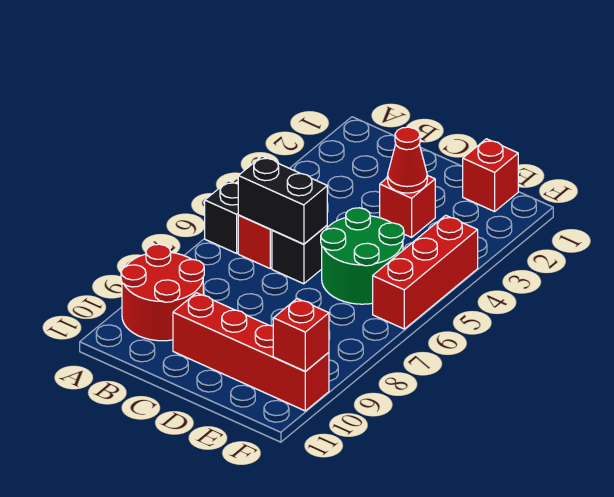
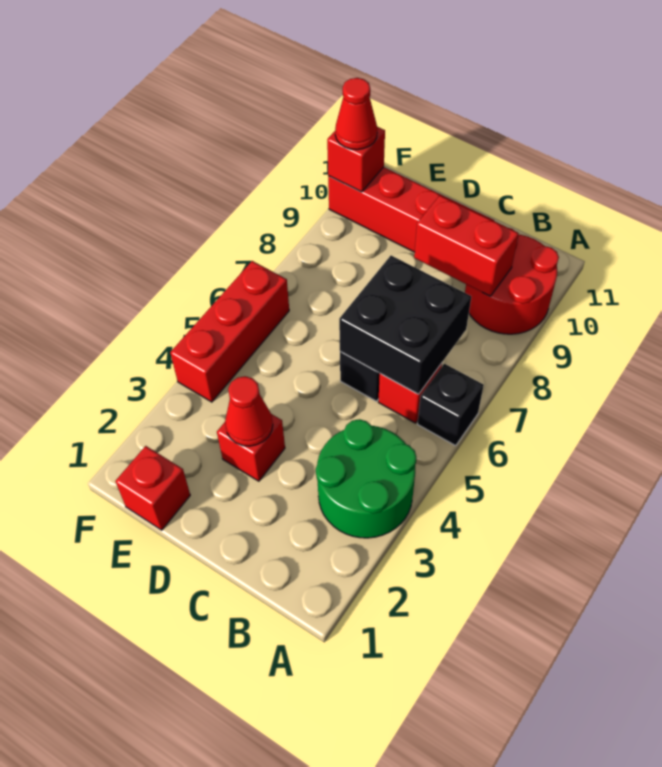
black brick B6:C6 level 2 -> black brick B6:C7 level 2
none -> red brick B9:C9 level 2
green round brick D5:E6 level 1 -> green round brick A3:B4 level 1
none -> red cone F10 level 3

